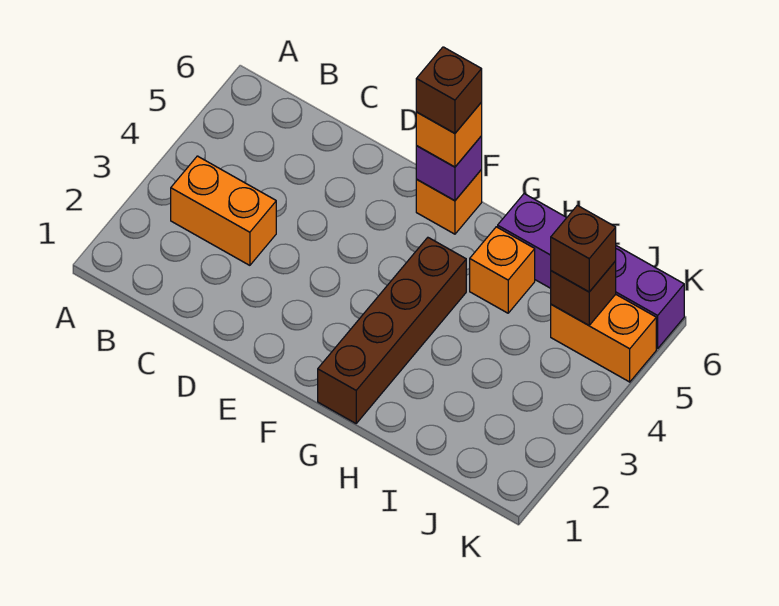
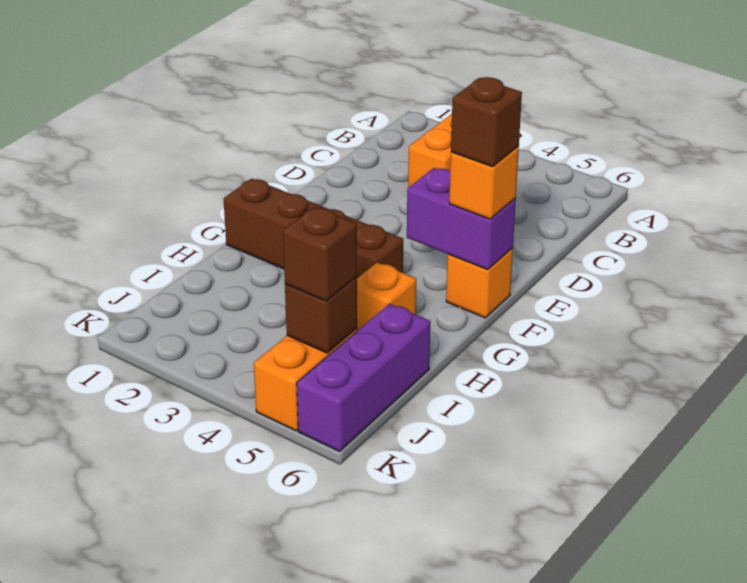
purple brick F6 level 2 -> purple brick F5:F6 level 2
purple brick H6:K6 level 1 -> purple brick I6:K6 level 1

